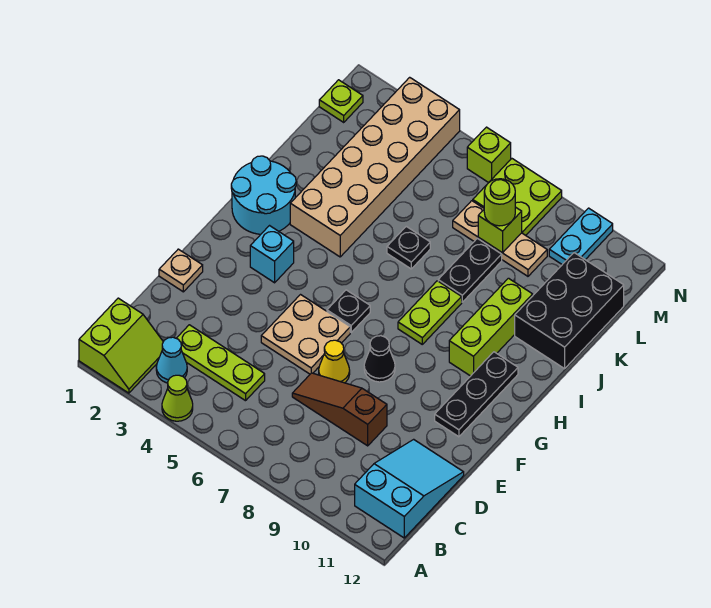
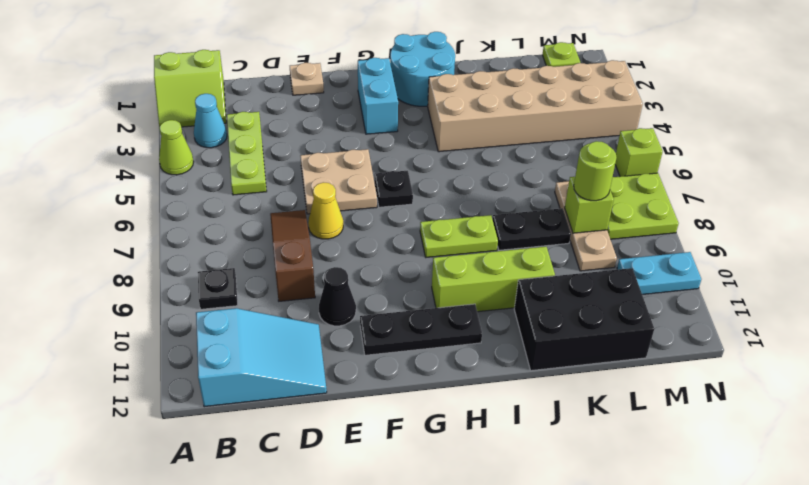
black cone F8 level 1 -> black cone E10 level 1
cyan brick G3 level 1 -> cyan brick G2:G3 level 1
black plate J6 level 1 -> black plate B9 level 1

